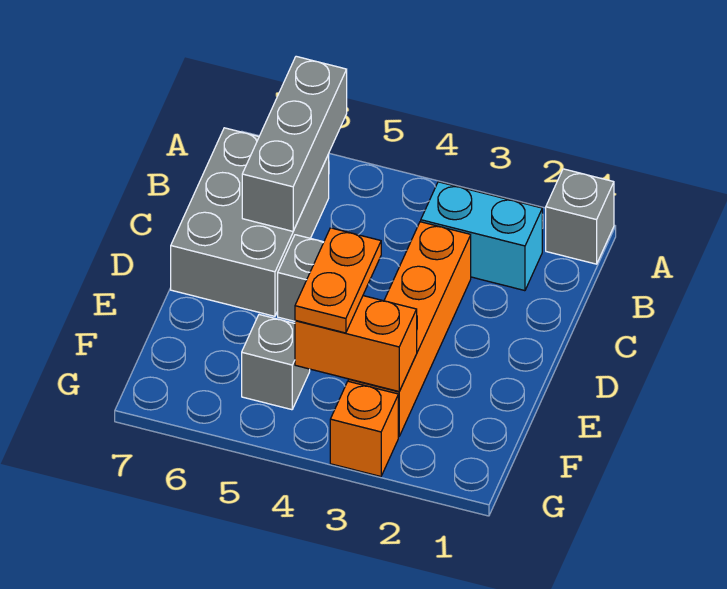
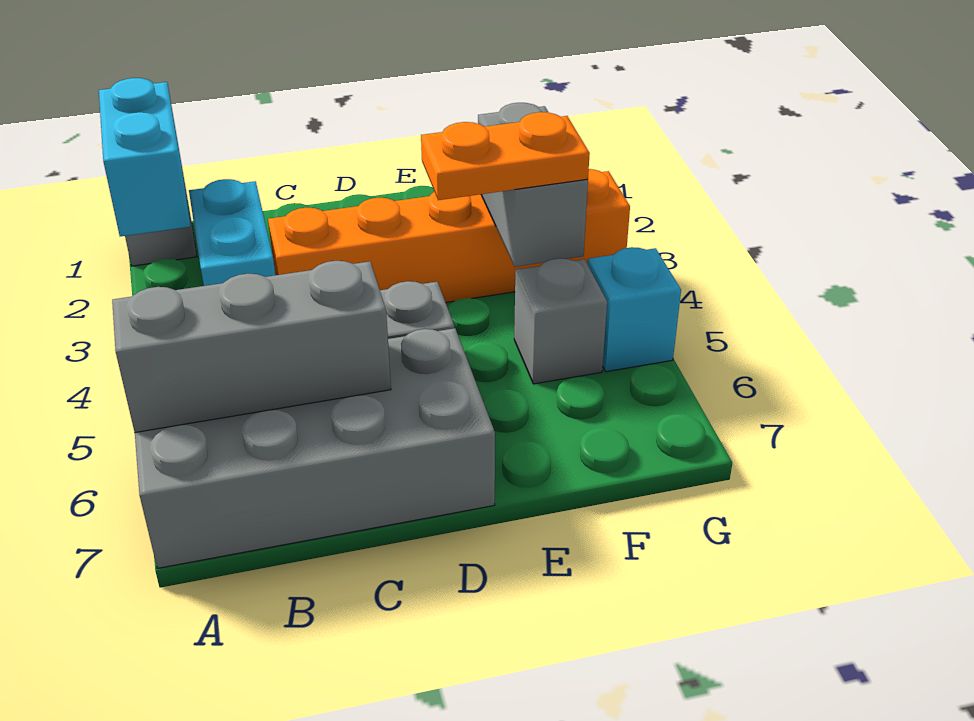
none -> cyan brick A1:A2 level 2
grey brick B6:D7 level 1 -> grey brick A6:D7 level 1
orange brick F3:F4 level 2 -> grey brick F3:F4 level 2
none -> cyan brick G5 level 1

